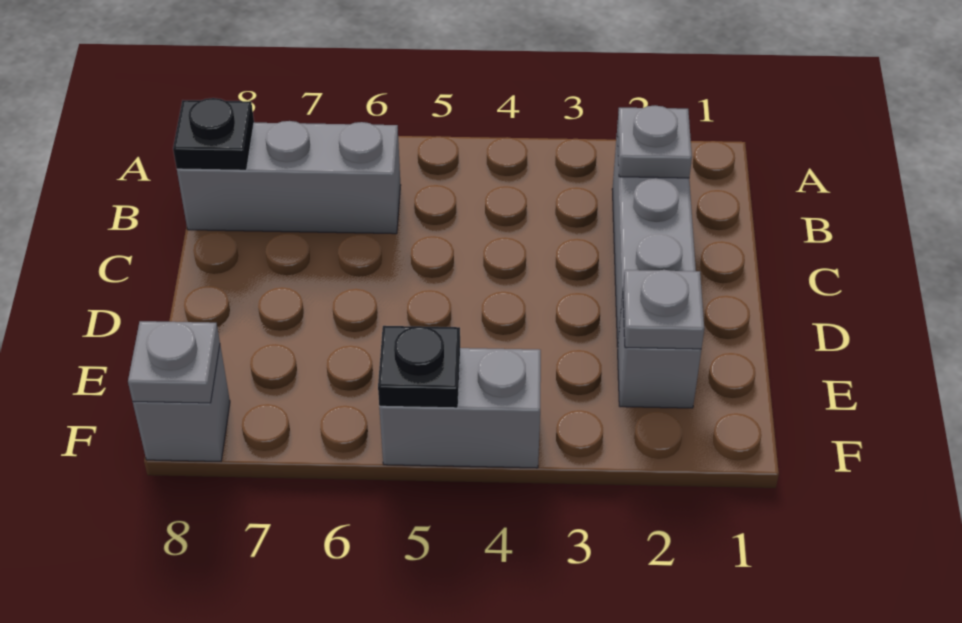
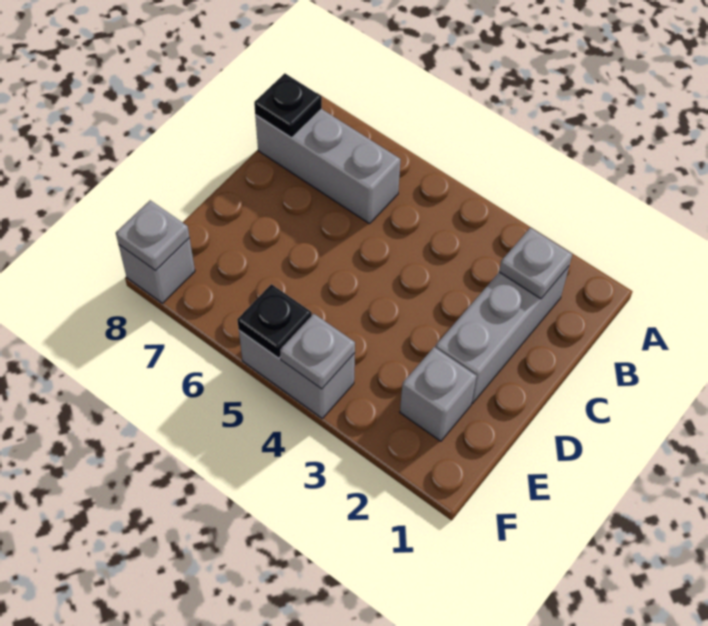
grey plate E2 level 2 -> grey plate F4 level 2

